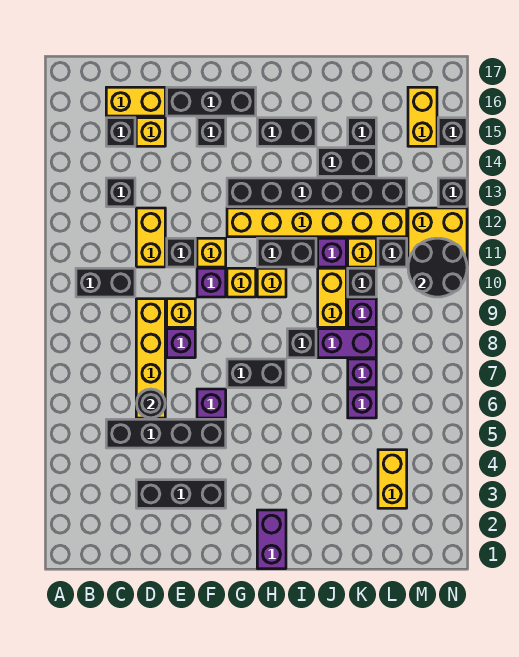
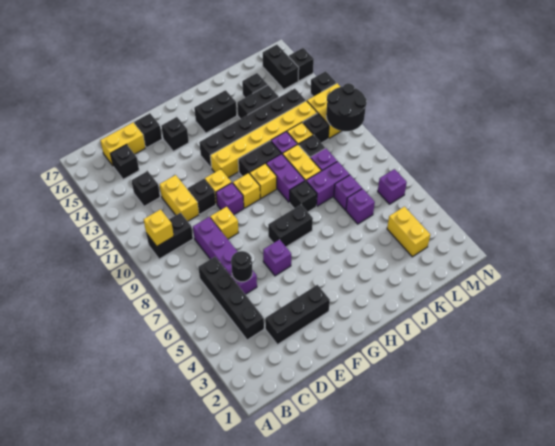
black brick C5:F5 level 1 -> black brick C4:C7 level 1
yellow brick D6:D9 level 1 -> purple brick D6:D9 level 1
yellow brick D15 level 1 -> yellow brick B10 level 2
purple brick E8 level 1 -> purple brick M6 level 1
black brick E16:G16 level 1 -> black brick E16 level 1
purple brick H1:H2 level 1 -> purple brick I9:I10 level 1
yellow brick M15:M16 level 1 -> black brick M15:M16 level 1

